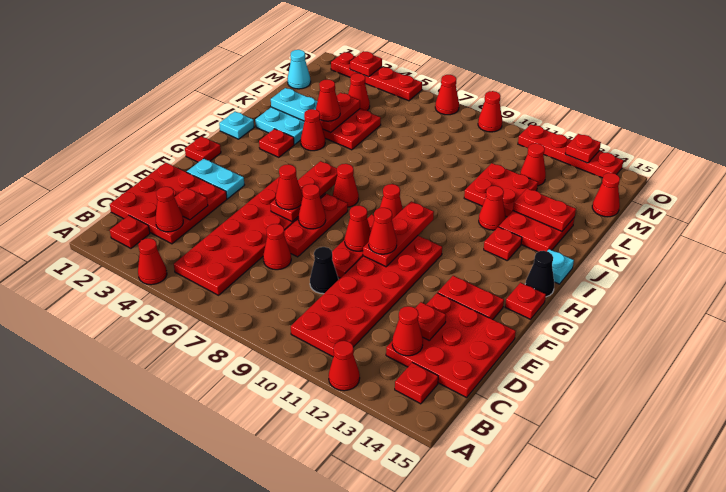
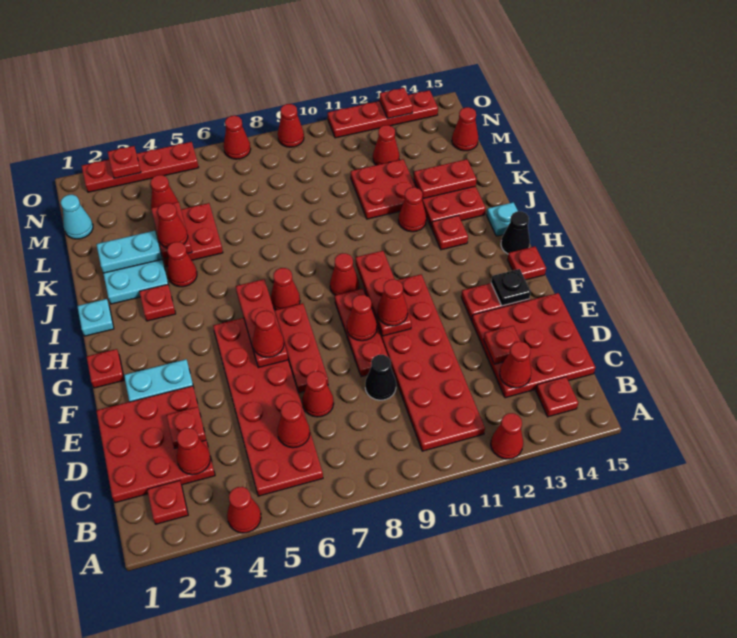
red cone F7 level 2 -> red cone C6 level 2
none -> black plate F14 level 2

